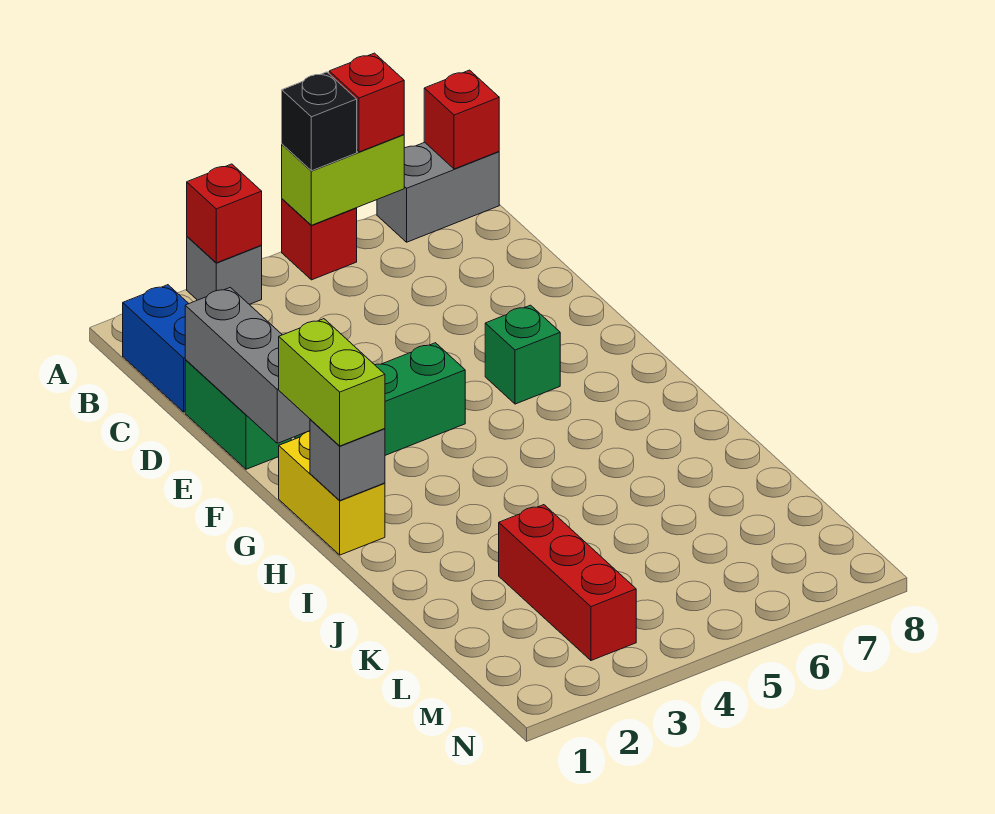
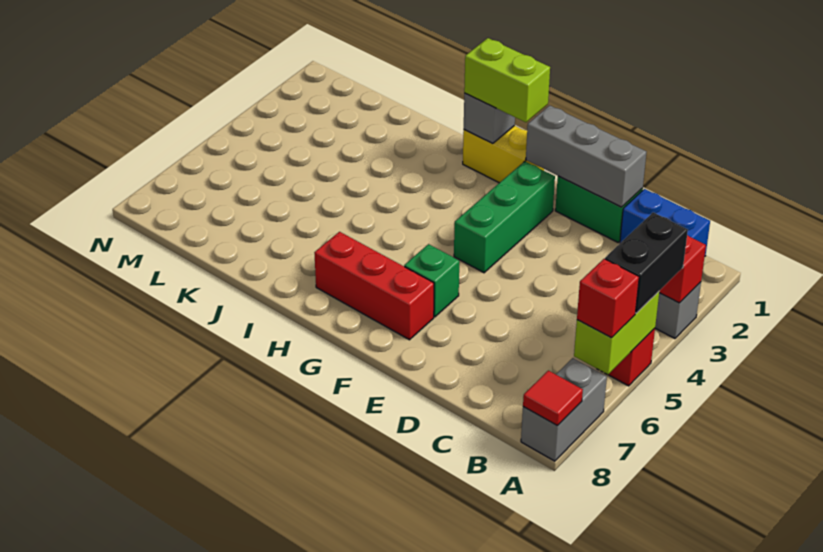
black brick A5 level 3 -> black brick A4:A5 level 3
red brick A8 level 2 -> red tile A8 level 2
red brick K3:M3 level 1 -> red brick F7:H7 level 1

